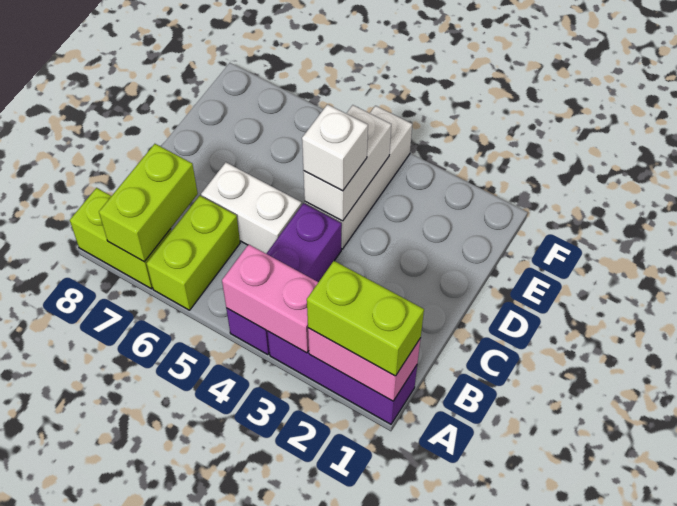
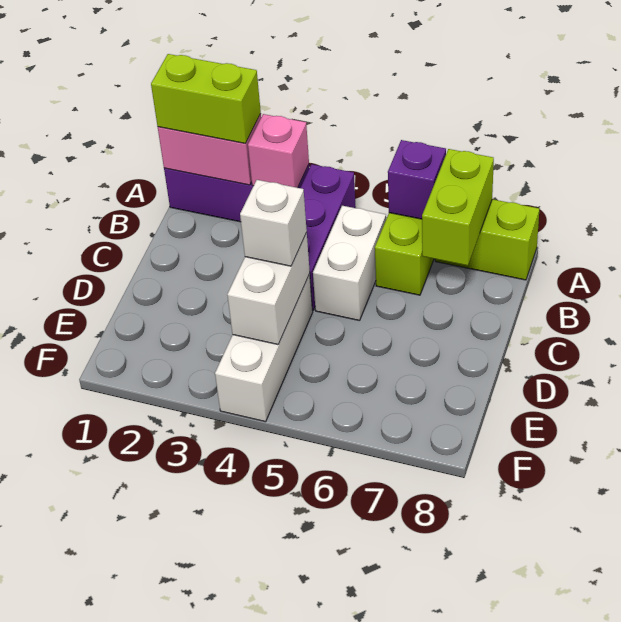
pink brick A3:A4 level 2 -> pink brick A3 level 2
none -> purple brick A6 level 2
white brick C5:C6 level 1 -> white brick B5:C5 level 1

